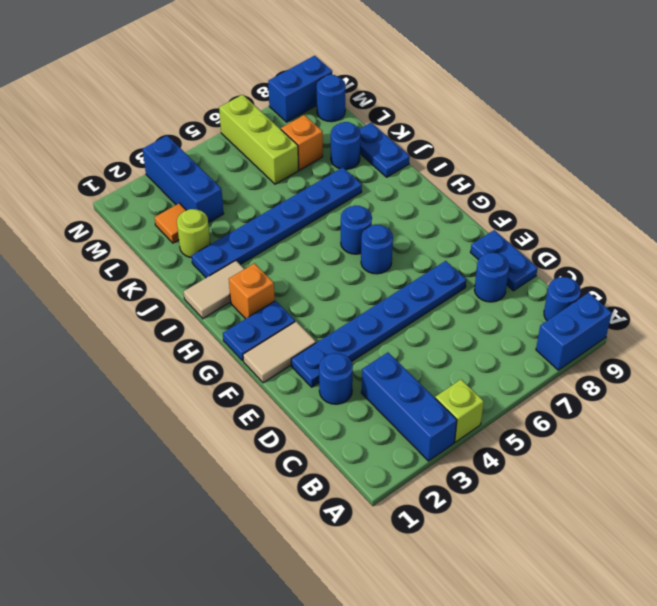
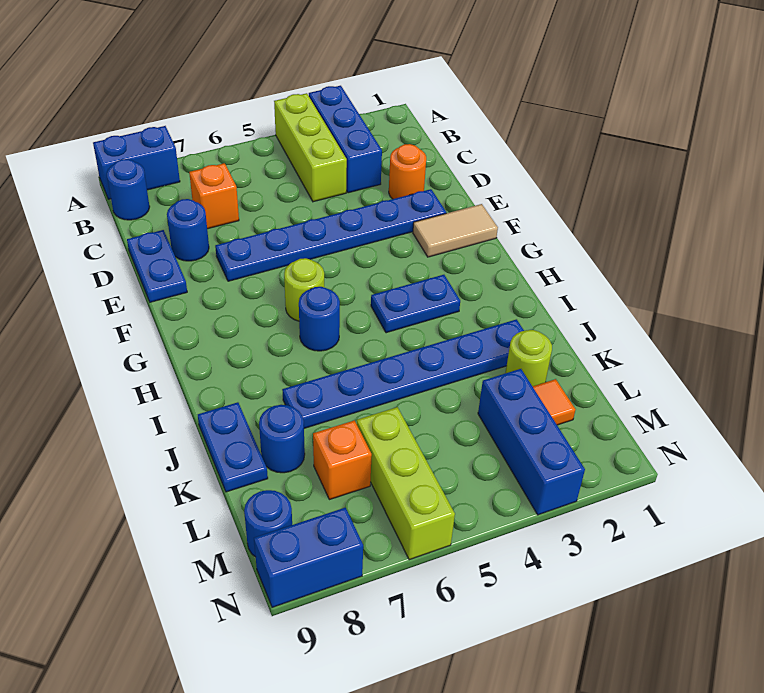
lime brick A4 level 1 -> lime brick A4:C4 level 1
blue round brick D2 level 1 -> orange round brick D2 level 1
blue plate G1:G2 level 1 -> blue plate H3:H4 level 1
blue round brick G6 level 1 -> lime round brick G6 level 1
orange brick H2 level 1 -> orange brick C7 level 1
tan tile I1:I2 level 1 -> none

